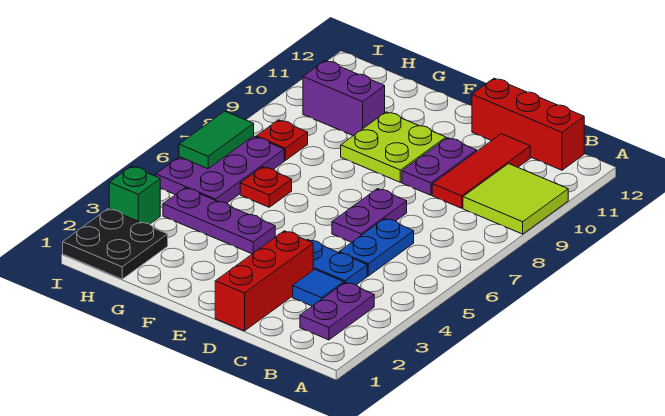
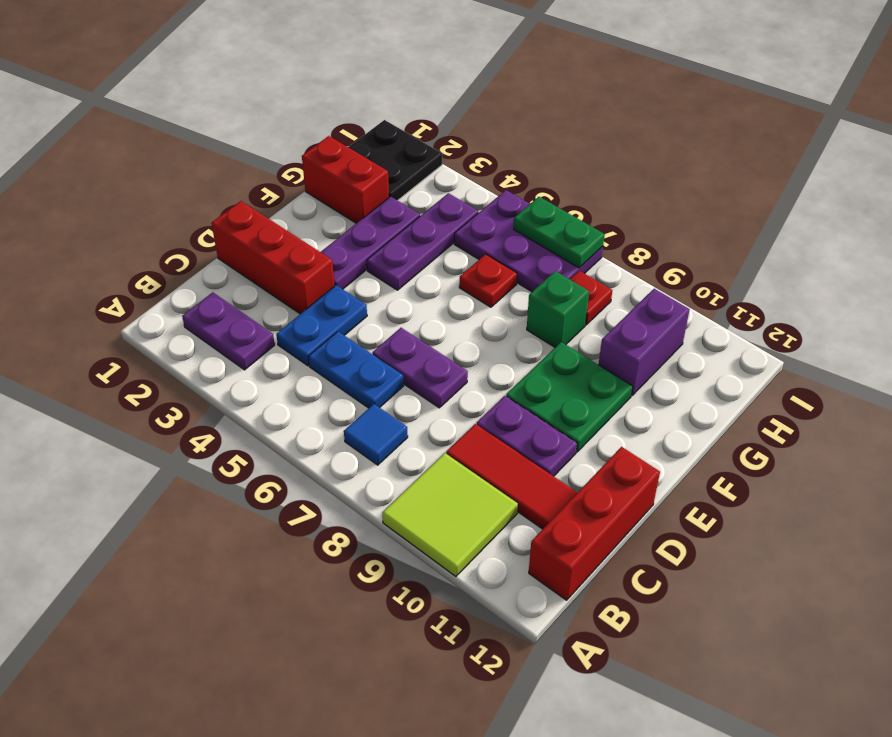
blue tile C3 level 1 -> blue tile B7 level 1
none -> purple plate E3:G3 level 1
lime plate E9:F10 level 1 -> green plate E9:F10 level 1
none -> red brick G1:G2 level 1
green brick I3 level 1 -> green brick G8 level 1
green tile I6:I7 level 2 -> green plate I6:I7 level 2

